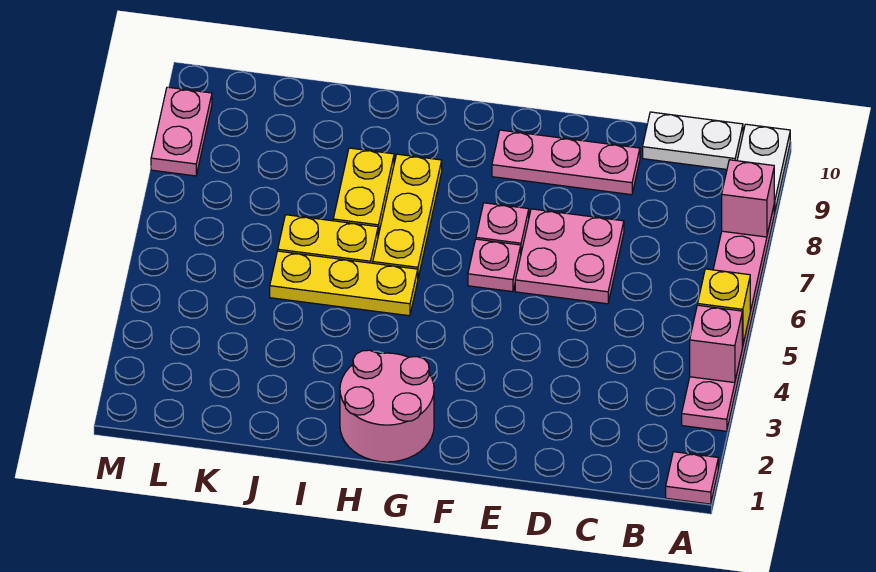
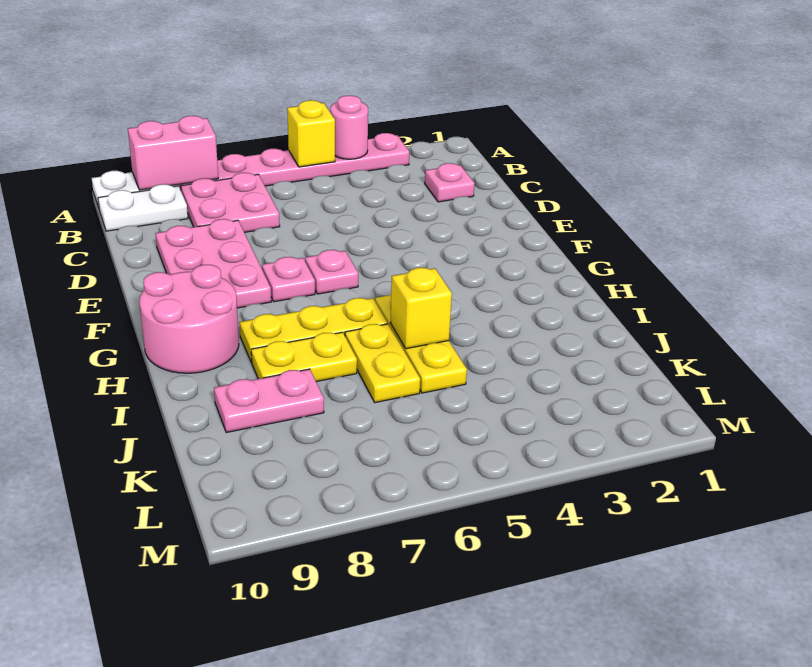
pink plate A1 level 1 -> pink plate C2 level 1
pink brick A4 level 2 -> pink round brick A4 level 2
pink brick A8 level 2 -> pink brick A8:A9 level 2
white plate B10:C10 level 1 -> white plate B9:B10 level 1
pink plate D6:E7 level 1 -> pink plate B7:C8 level 1
pink plate D9:F9 level 1 -> pink plate D8:F9 level 1
pink round brick G1:H2 level 1 -> pink round brick G9:H10 level 1
none -> yellow brick I5 level 2
pink plate M8:M9 level 1 -> pink plate J8:J9 level 1

